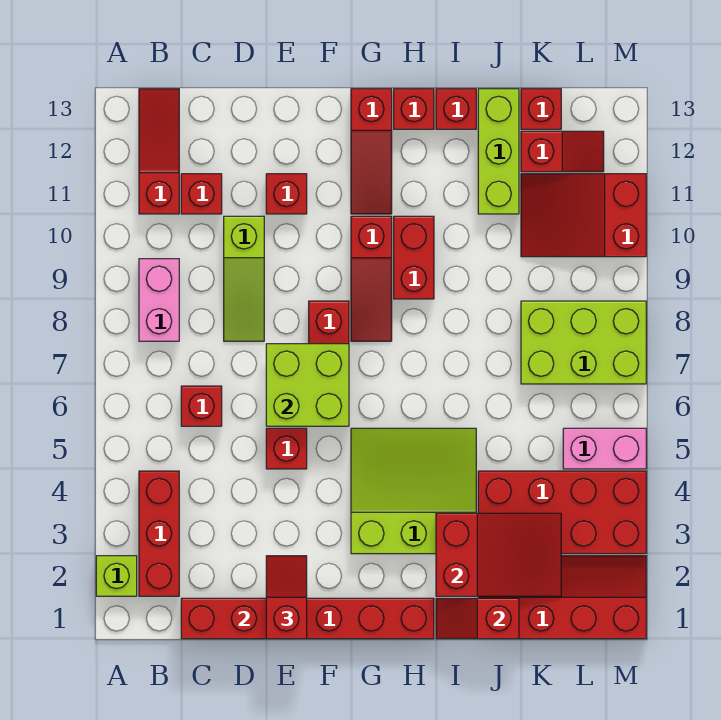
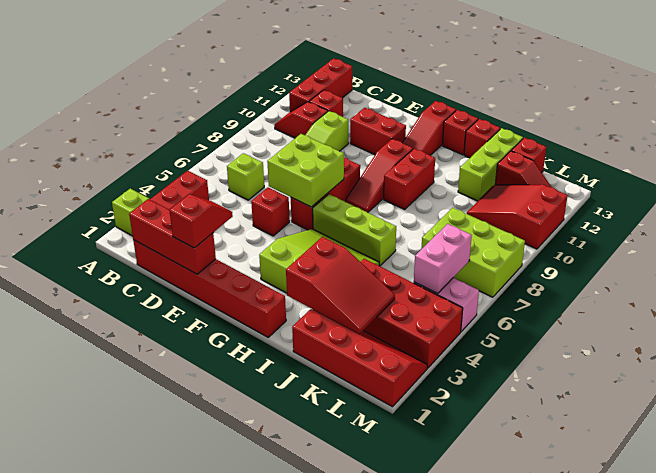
pink brick B8:B9 level 1 -> pink brick L5:L6 level 2
red slope B11:B13 level 1 top 11 -> red brick B11:B13 level 1
red brick C6 level 1 -> lime brick C6 level 1
red brick E11 level 1 -> red brick E11:F11 level 1
none -> lime brick G6:I6 level 1
red slope I1:J1 level 2 top J -> red slope B10:C10 level 1 top C

